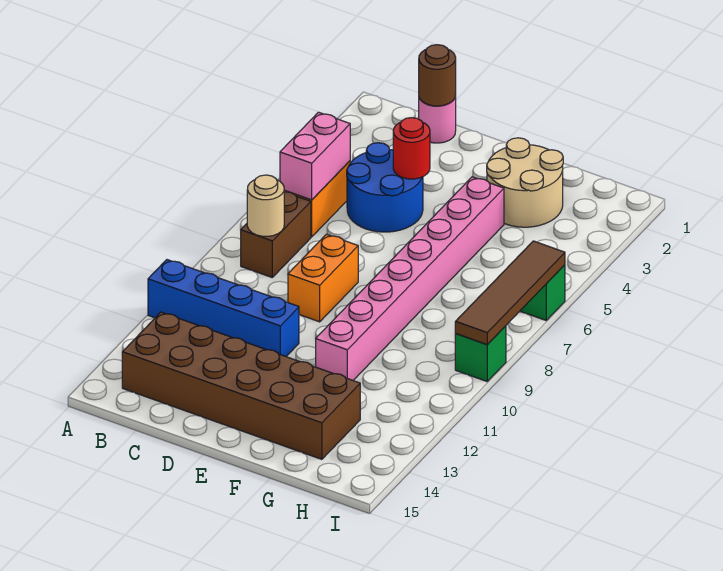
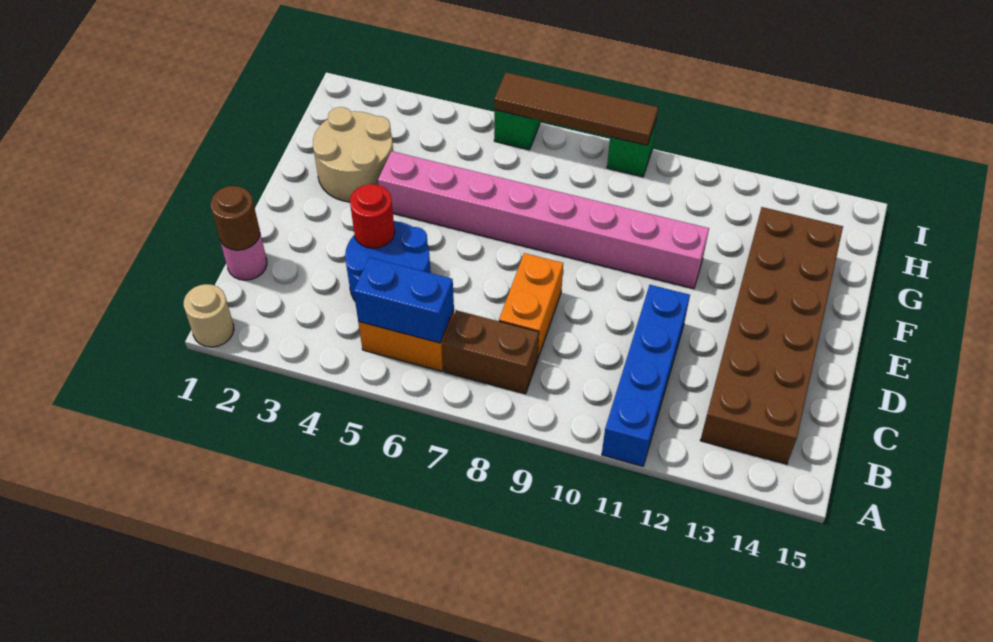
pink brick B5:B6 level 2 -> blue brick B5:B6 level 2
tan round brick B8 level 2 -> tan round brick A1 level 1
orange brick D8:D9 level 1 -> orange brick C8:D8 level 1

